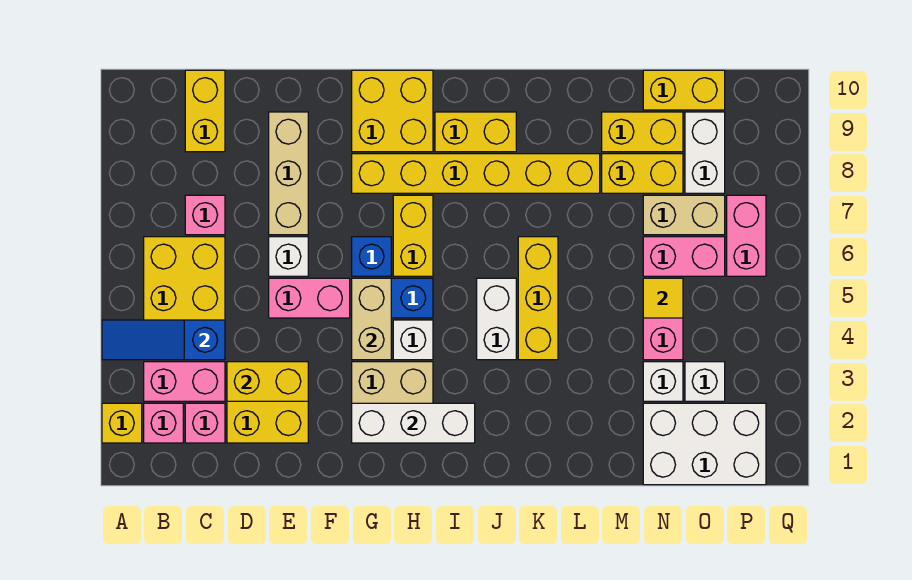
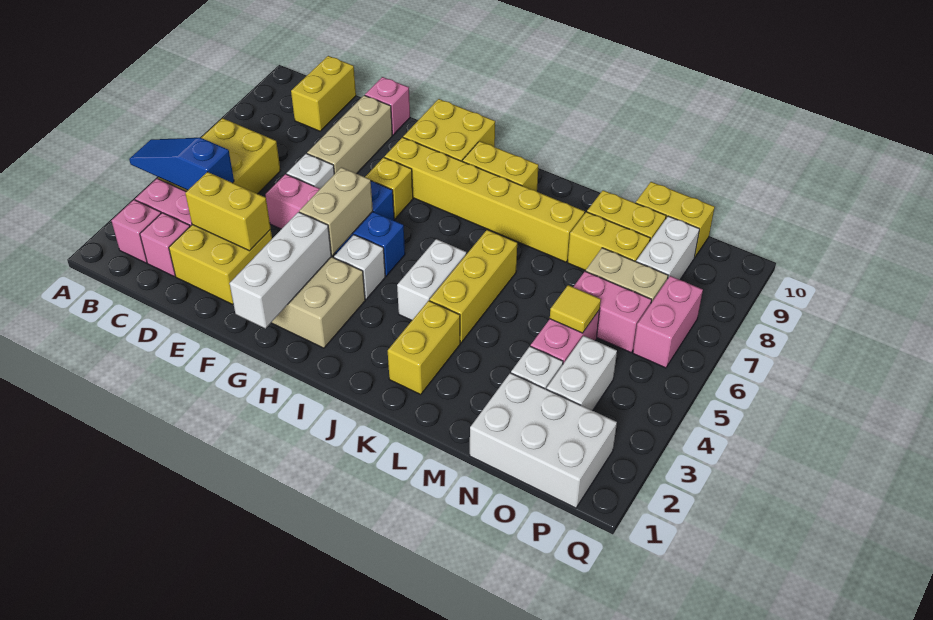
yellow brick A2 level 1 -> yellow brick G7 level 1
pink brick C7 level 1 -> pink brick E10 level 1
white brick G2:I2 level 2 -> white brick G1:G3 level 2
yellow brick H6:H7 level 1 -> yellow brick K2:K3 level 1
white brick O3 level 1 -> white brick O3:O4 level 1

